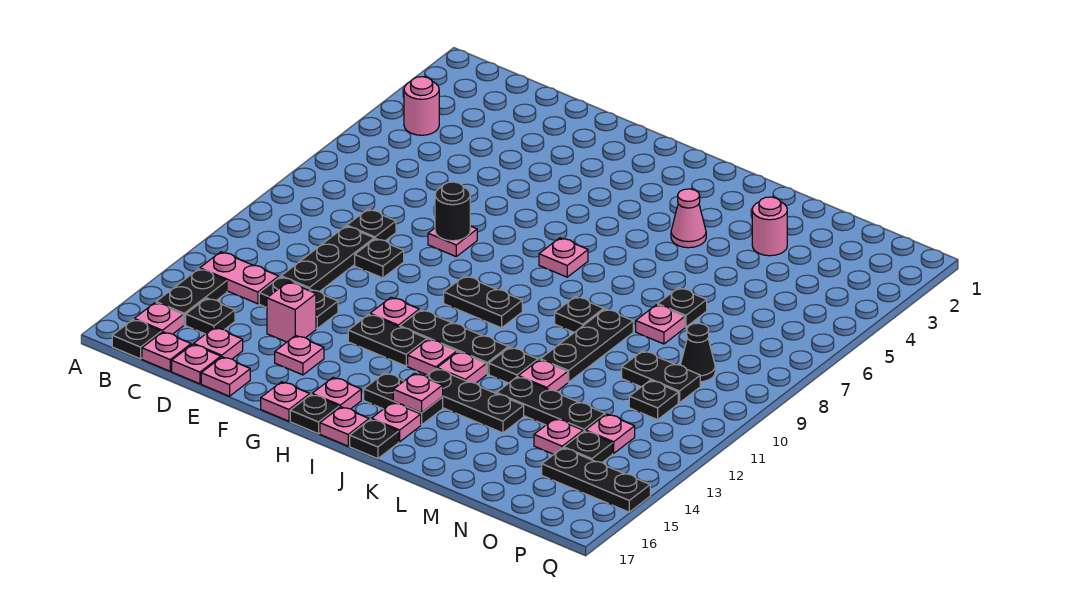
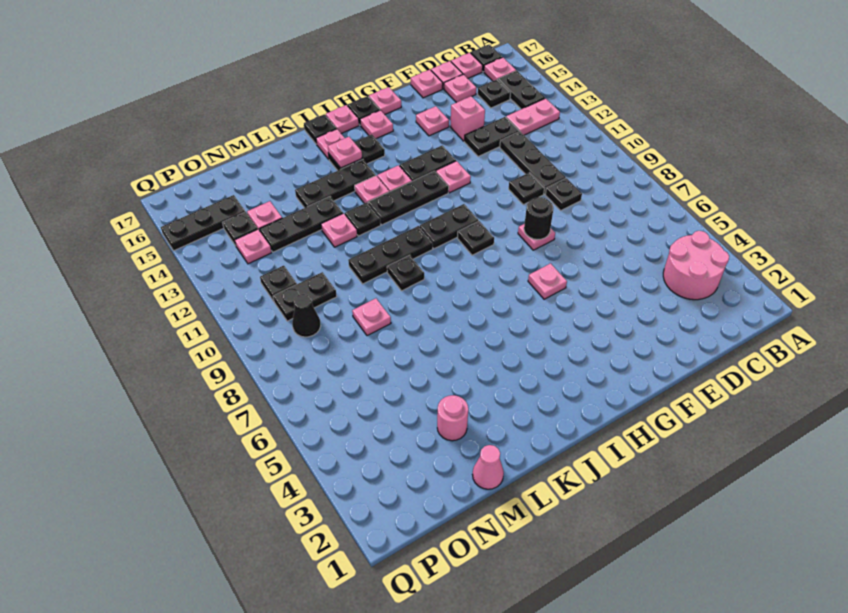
pink round brick B4 level 1 -> pink round brick B3:C4 level 1
pink plate I7 level 1 -> pink plate G6 level 1
pink cone K4 level 1 -> pink cone M1 level 1
black plate L9:L11 level 1 -> black plate J10:L10 level 1
black plate M7 level 1 -> black plate H9 level 1

